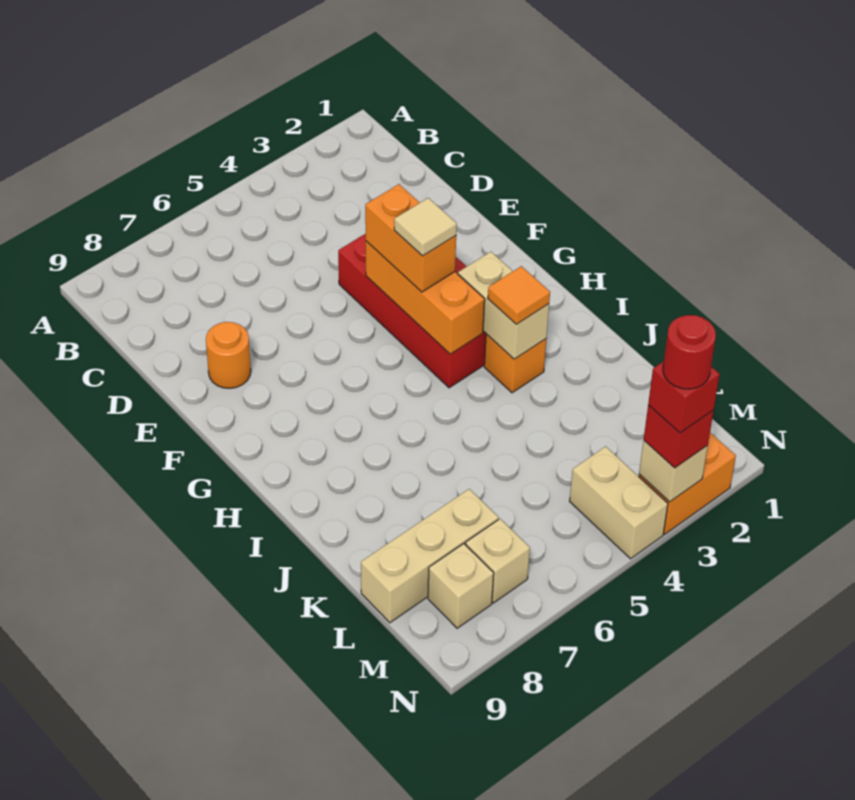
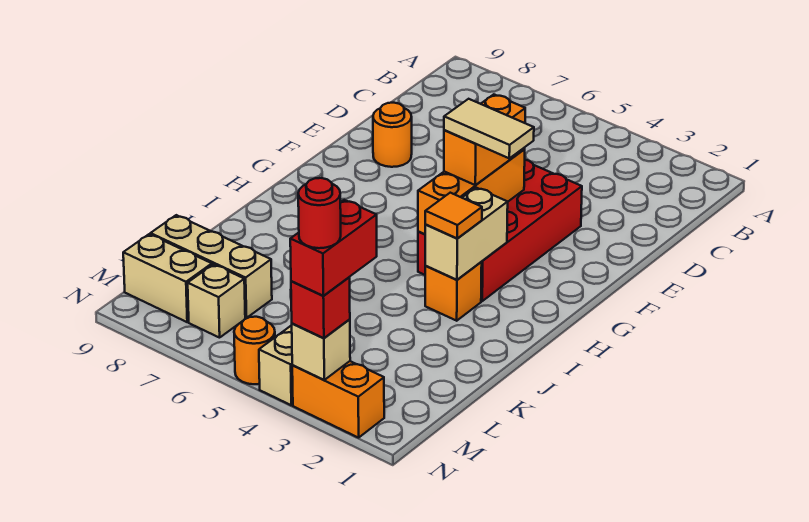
tan tile G4 level 4 -> tan tile G3:G4 level 4
tan brick M8 level 1 -> tan brick M8:M9 level 1
red brick N3 level 4 -> red brick M3:N3 level 4
none -> orange round brick N5 level 1

